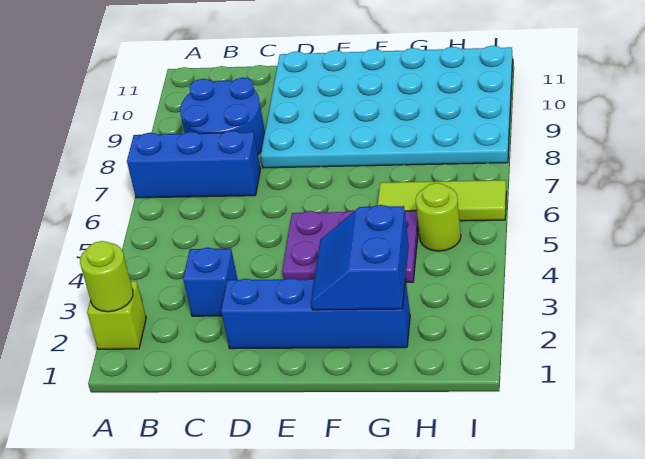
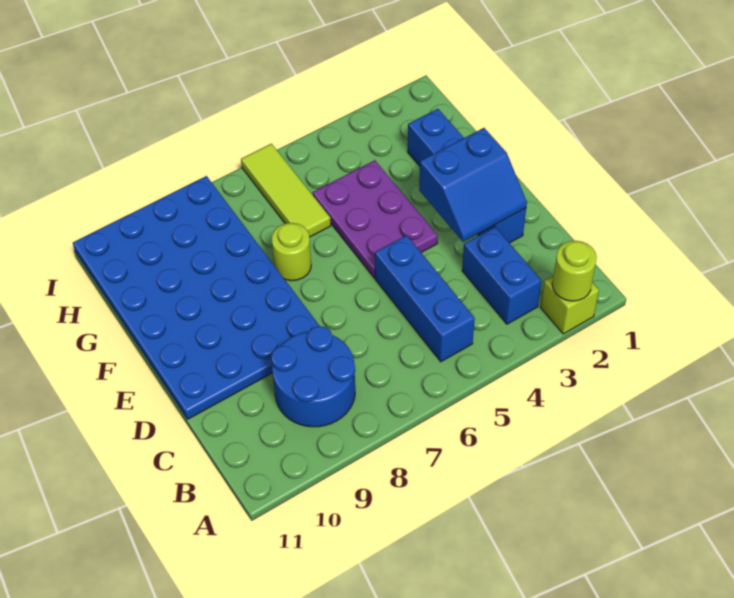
blue brick A7:C7 level 1 -> blue brick B5:D5 level 1
blue brick C3 level 1 -> blue brick B3:C3 level 1
cyan plate D8:I11 level 1 -> blue plate D8:I11 level 1
blue slope F2:G3 level 2 top G -> blue slope D2:E3 level 2 top E
lime round brick H5 level 1 -> lime round brick F7 level 1

